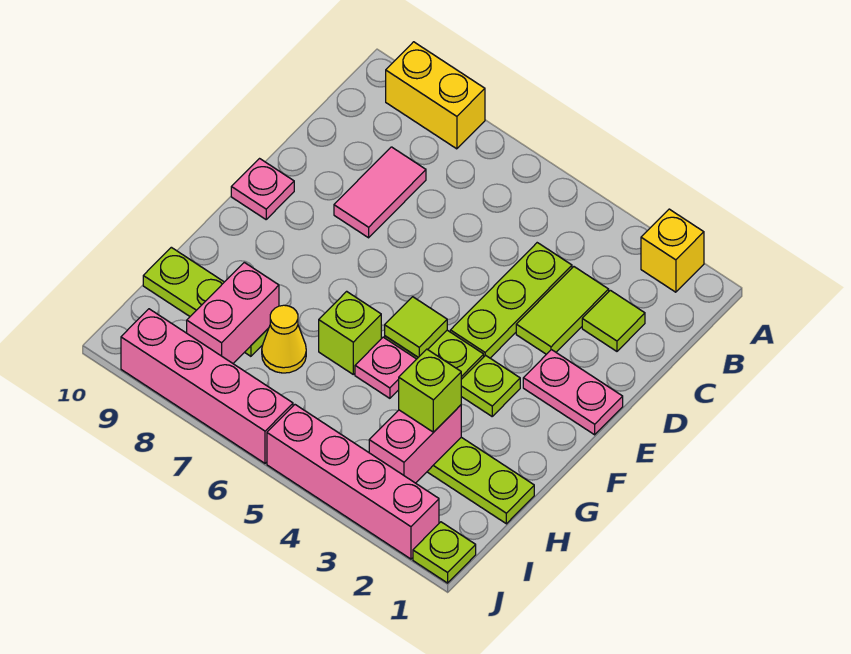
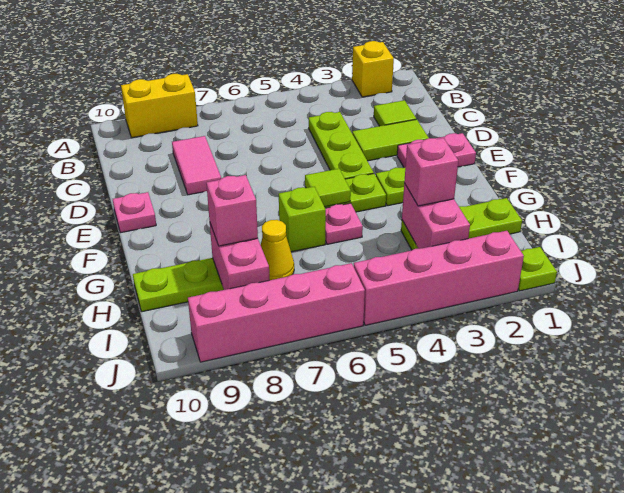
lime tile C3:D3 level 1 -> lime tile D2:D3 level 1
lime brick H3 level 3 -> pink brick H3 level 3
none -> pink brick H8 level 3

